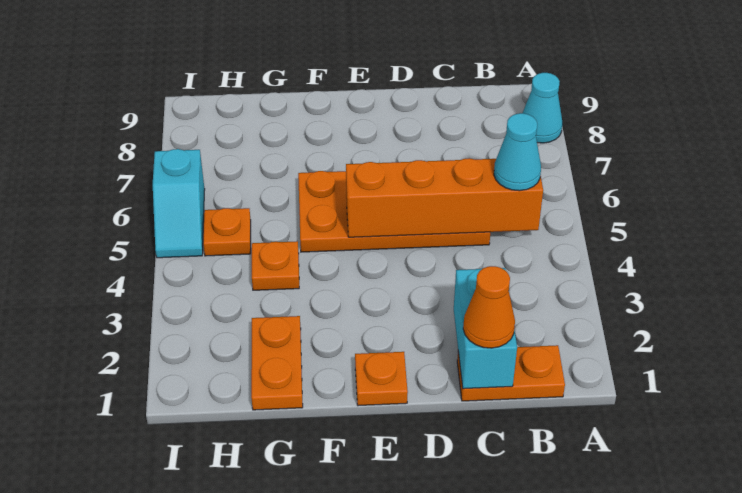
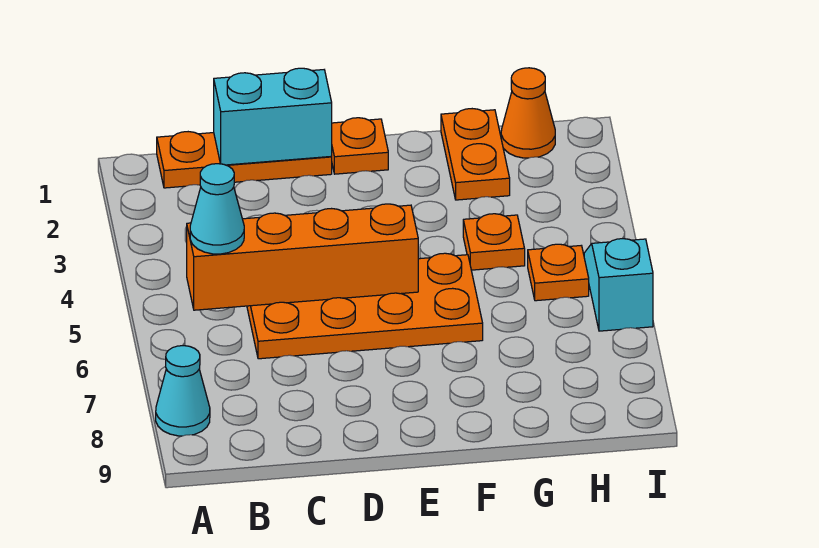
orange plate B1:C1 level 1 -> orange plate B1:D1 level 1
cyan brick C1:C2 level 2 -> cyan brick C1:D1 level 2
orange cone C1 level 3 -> orange cone H1 level 1

